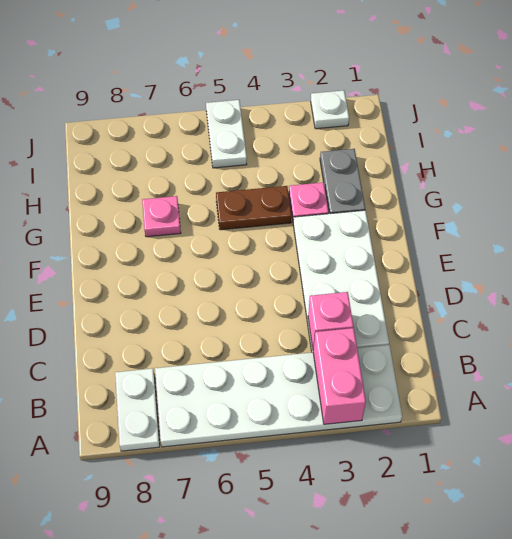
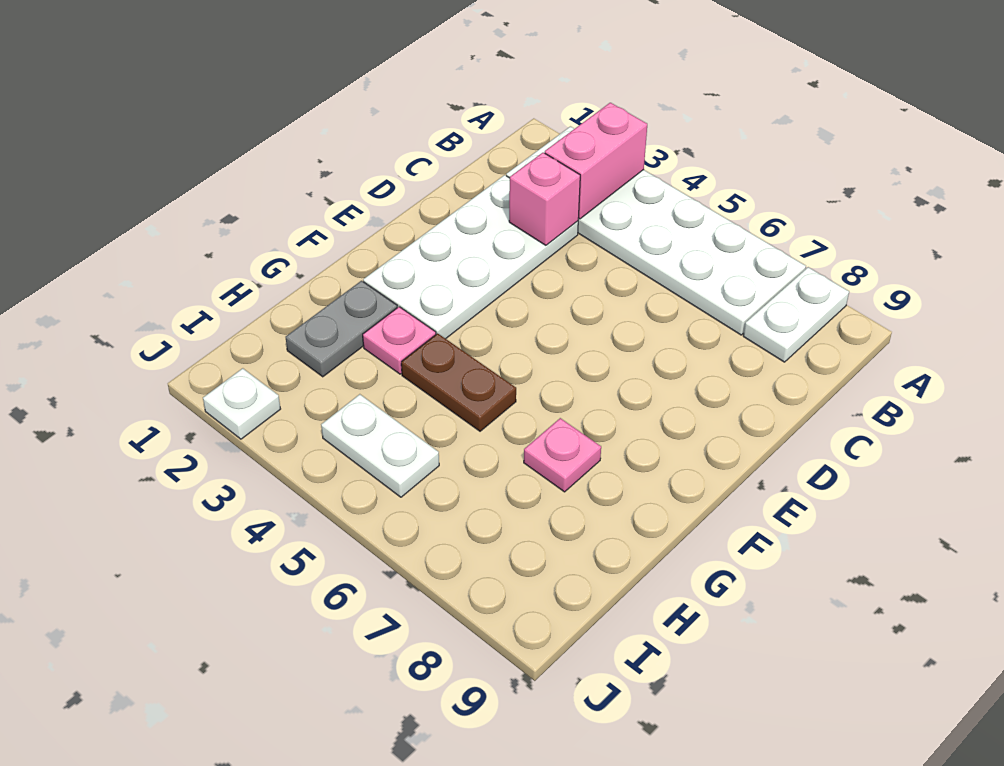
white plate I5:J5 level 1 -> white plate I4:I5 level 1

